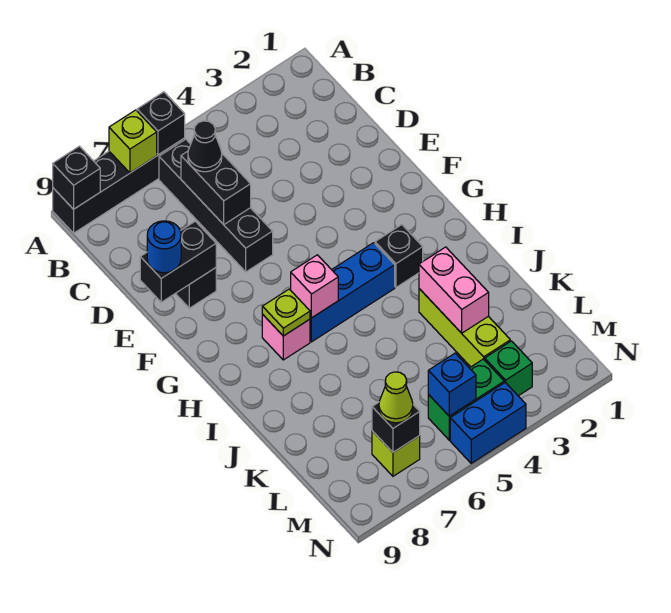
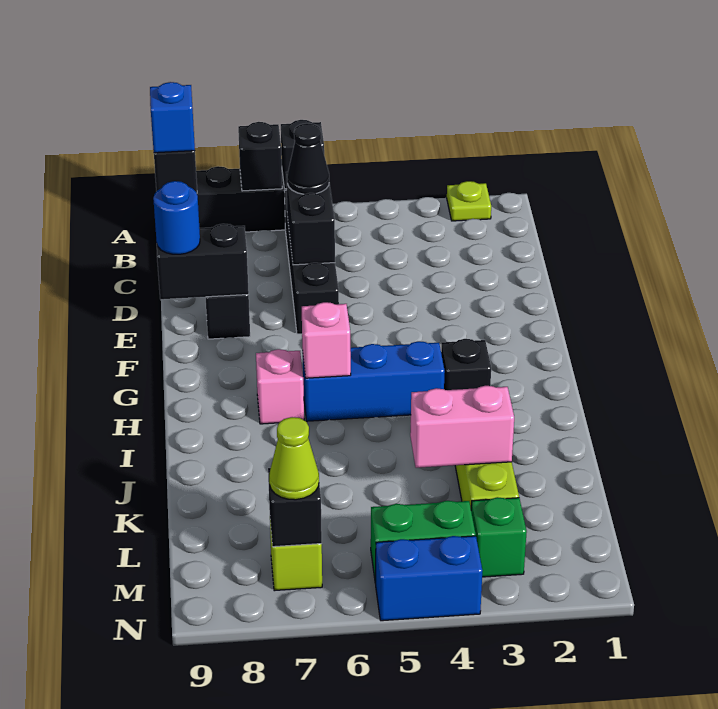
lime brick A7 level 2 -> black brick A7 level 2
lime plate H7 level 2 -> lime plate A2 level 1
pink brick J3:K3 level 2 -> pink brick K3:K4 level 2
blue brick M5 level 2 -> blue brick A9 level 3

